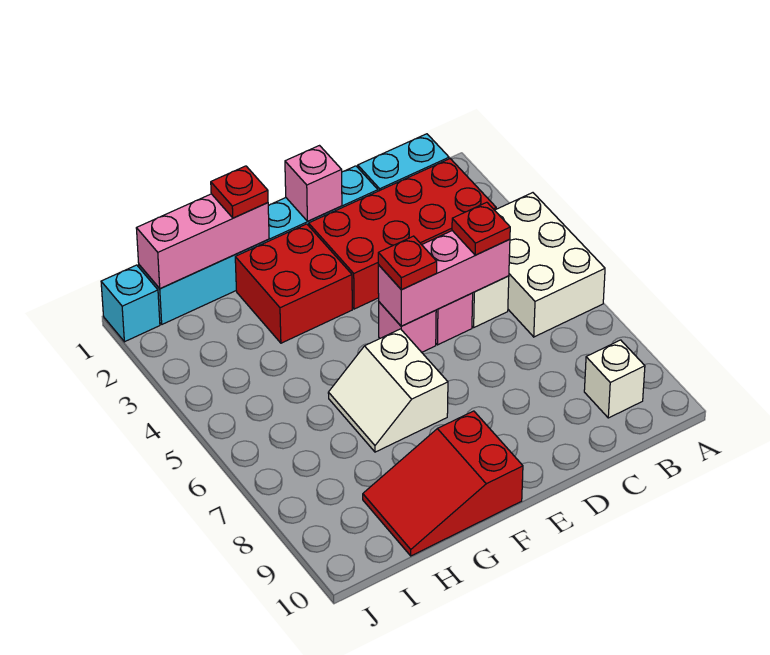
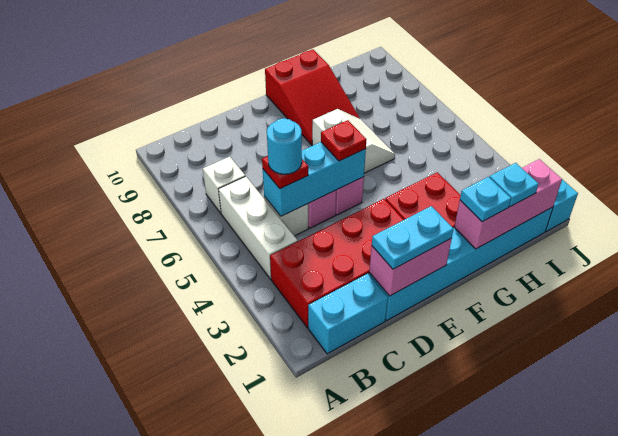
white brick A4:B6 level 1 -> white brick B4:B6 level 1
white brick B9 level 1 -> white brick B7 level 1
pink brick C5:E5 level 2 -> cyan brick C5:E5 level 2
none -> cyan round brick C5 level 4
none -> cyan plate D1:E1 level 3
pink brick E1 level 2 -> pink brick D1:E1 level 2
red slope F9:H10 level 1 top F -> red slope F8:G10 level 1 top 10
red plate G1 level 3 -> cyan plate G1 level 3
none -> cyan plate H1 level 3

